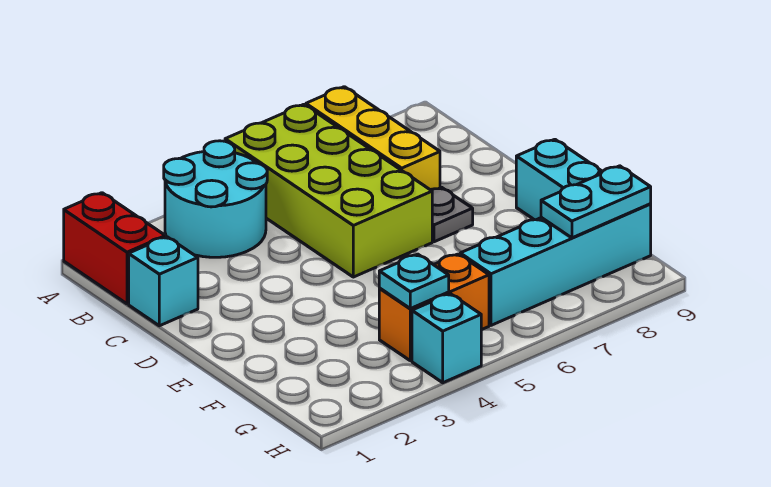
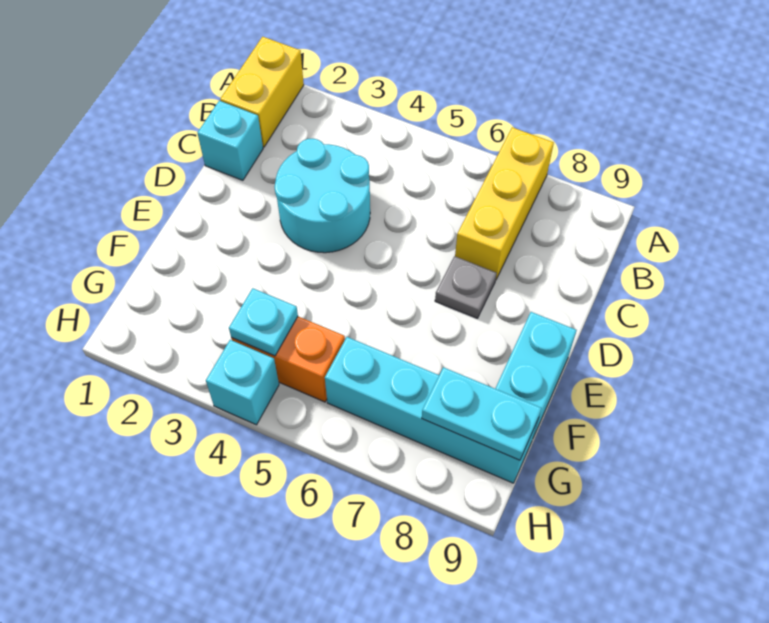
red brick A1:B1 level 1 -> yellow brick A1:B1 level 1
cyan round brick A3:B4 level 1 -> cyan round brick C3:D4 level 1
lime brick A5:D6 level 1 -> none

